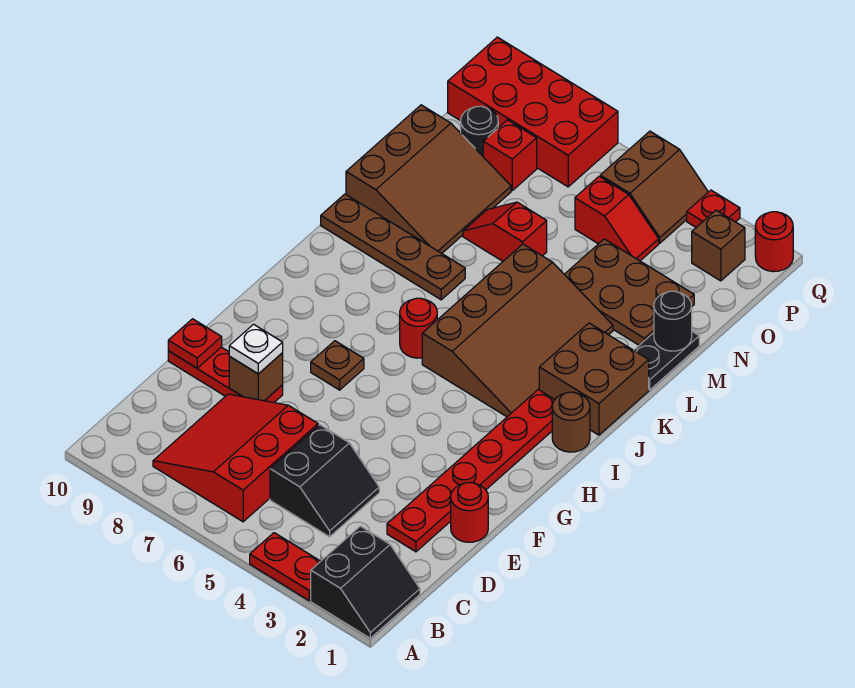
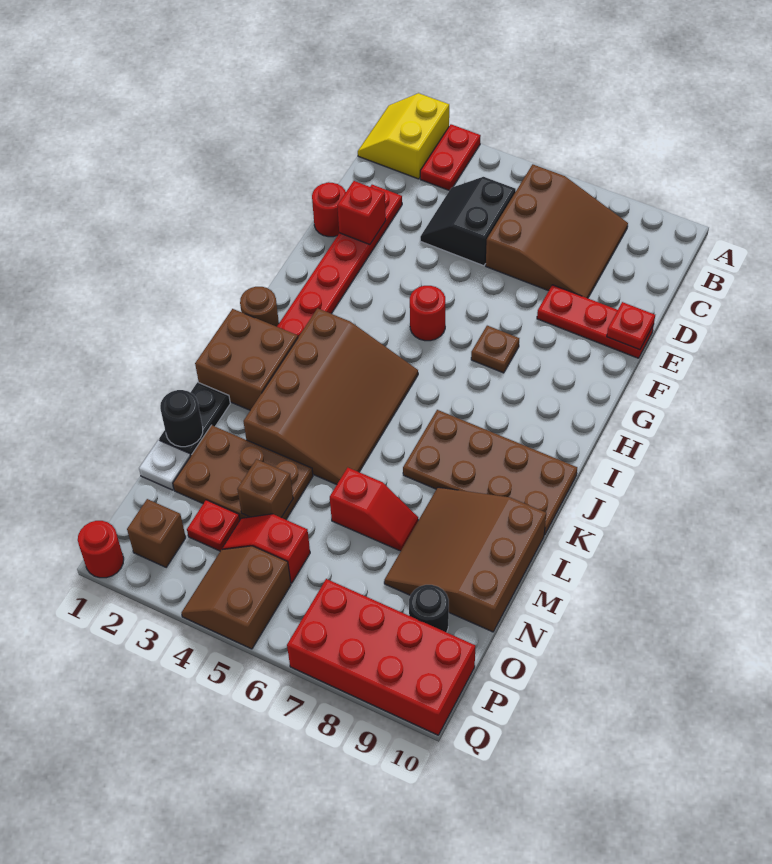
black slope A1:B2 level 1 top 2 -> yellow slope A1:B2 level 1 top 2
red plate A3:A4 level 1 -> red plate A3:B3 level 1
red slope B6:D8 level 1 top 6 -> brown slope B6:D8 level 1 top 6
brown brick E8 level 2 -> brown brick N4 level 2
white plate E8 level 3 -> white plate N1 level 1
brown slope I3:L5 level 1 top 5 -> brown slope I3:L5 level 1 top 3
red round brick I6 level 1 -> red round brick G5 level 1
brown plate K7:K10 level 1 -> brown plate J7:K10 level 1
red brick O8 level 1 -> red brick E2 level 2
red plate Q3 level 1 -> red plate O3 level 1

